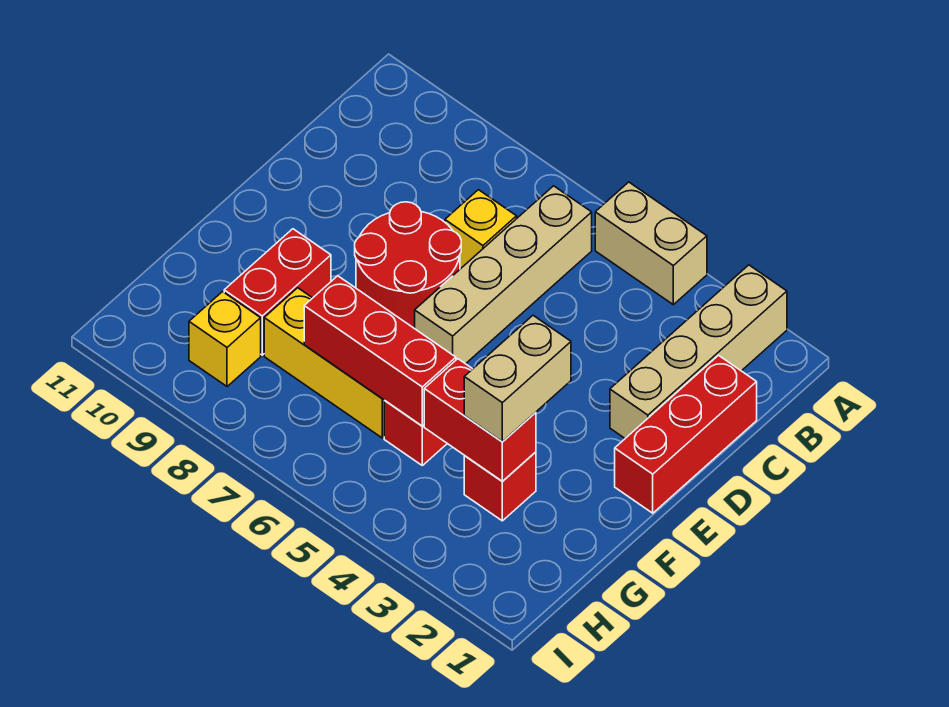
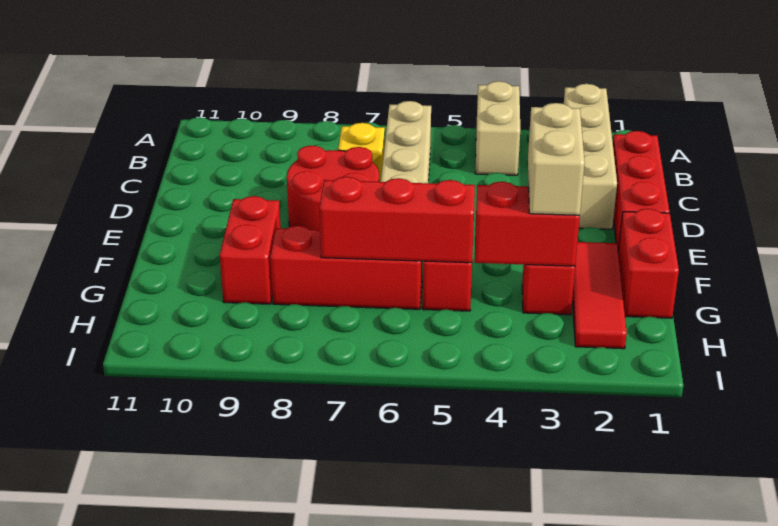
tan brick A4:A5 level 1 -> tan brick A4:B4 level 1
none -> red brick F1:G1 level 1
none -> red tile F2:H2 level 1
yellow brick G6:G8 level 1 -> red brick G6:G8 level 1
yellow brick H9 level 1 -> none

